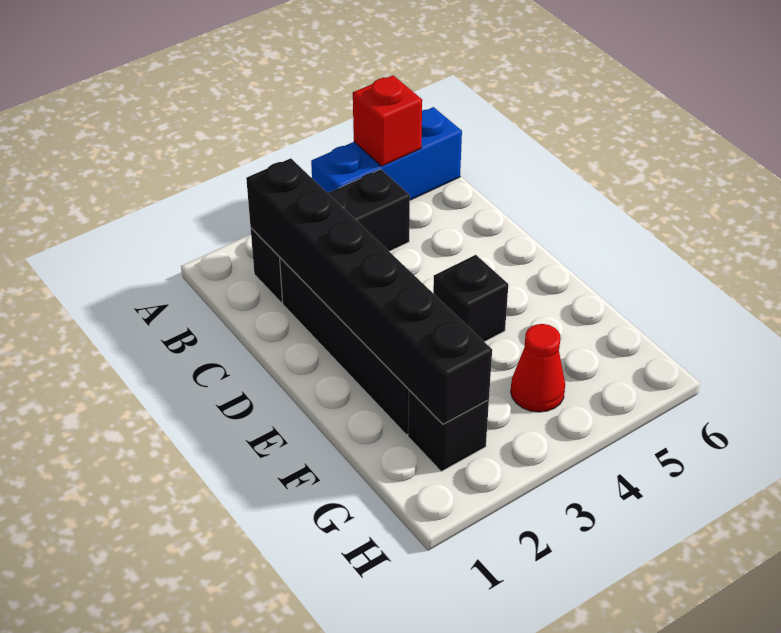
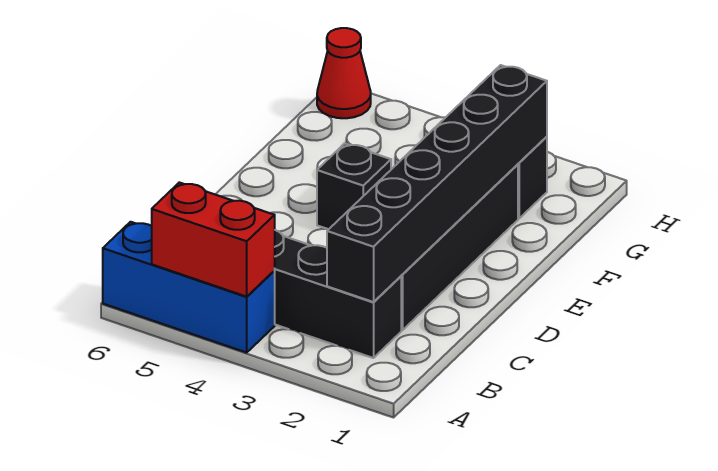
red brick A5 level 2 -> red brick A4:A5 level 2
red cone G4 level 1 -> red cone H6 level 1

